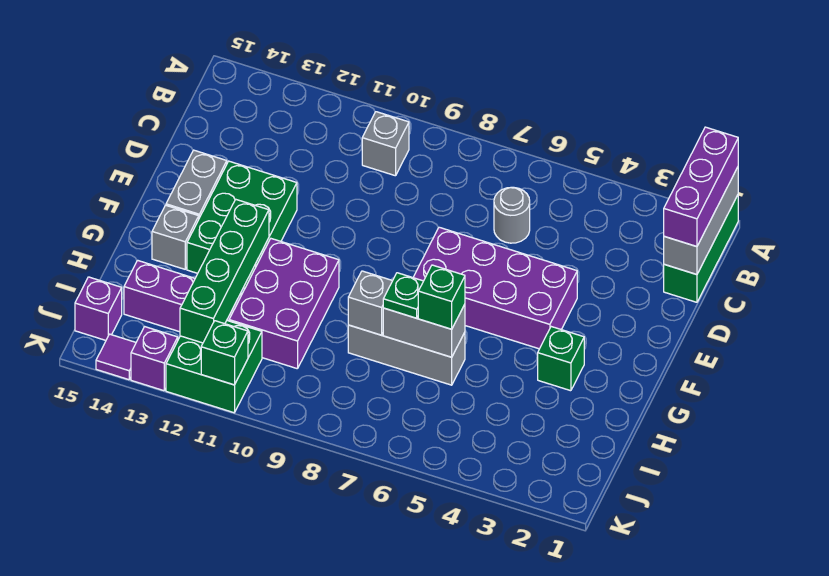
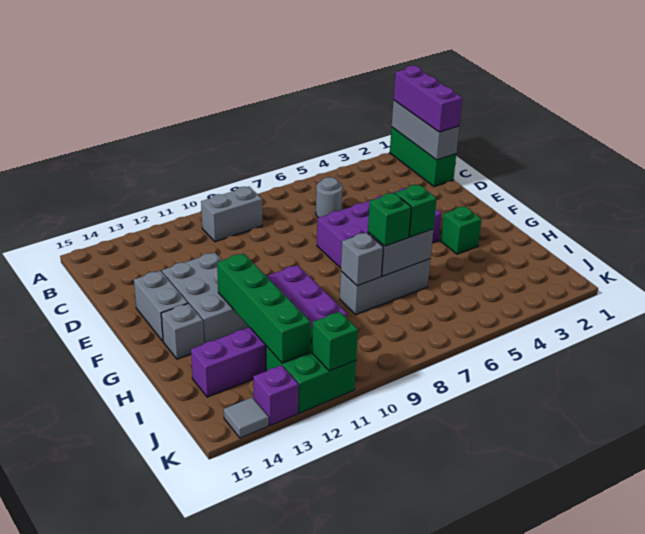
grey brick B10 level 1 -> grey brick B9:B10 level 1
green brick E12:G13 level 1 -> grey brick E12:G13 level 1
green plate H7 level 3 -> green brick H7 level 3
purple brick J15 level 1 -> none
purple tile K14 level 1 -> grey tile K14 level 1

